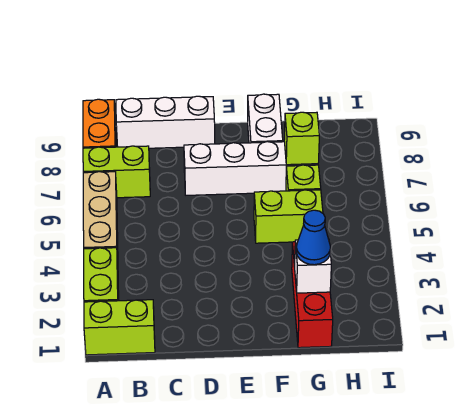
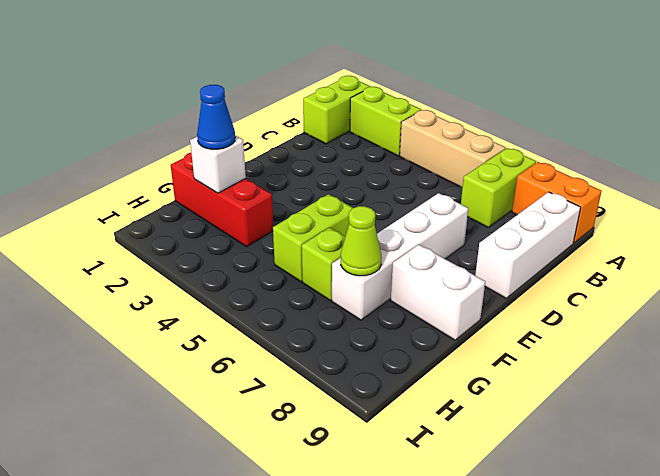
lime brick G7 level 2 -> lime cone G7 level 2

